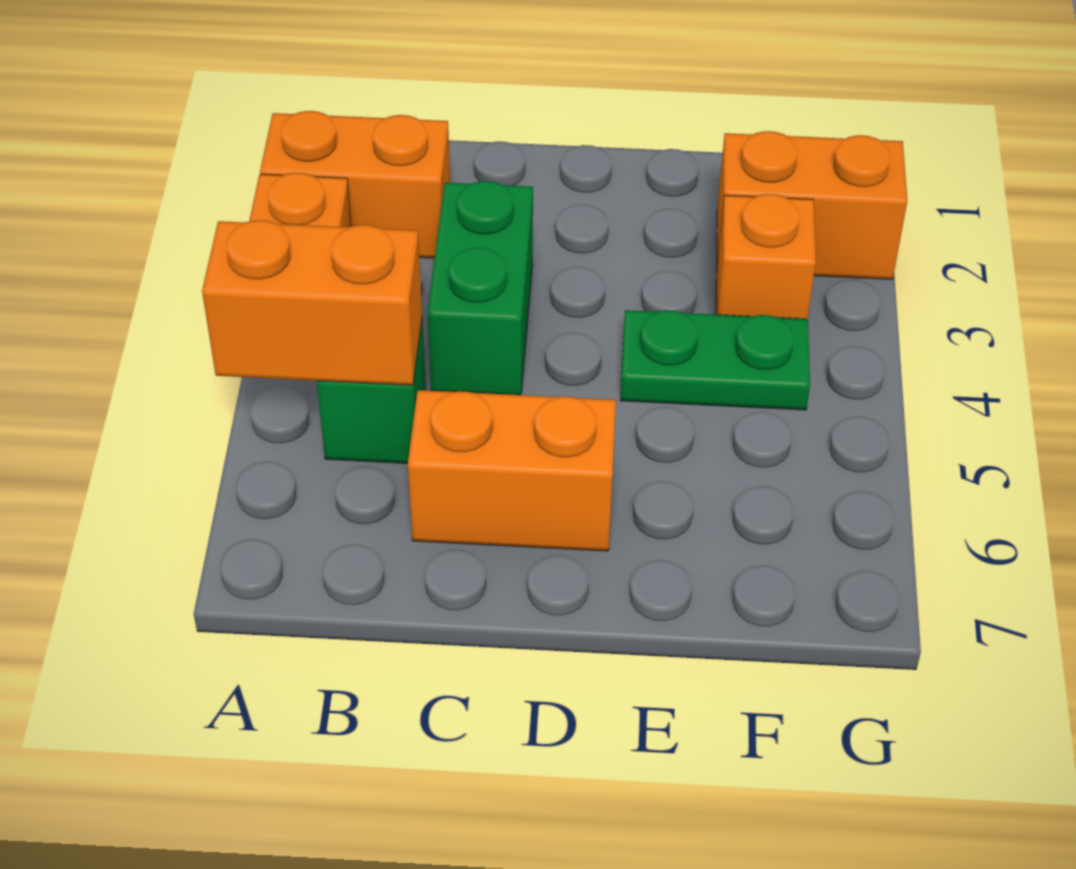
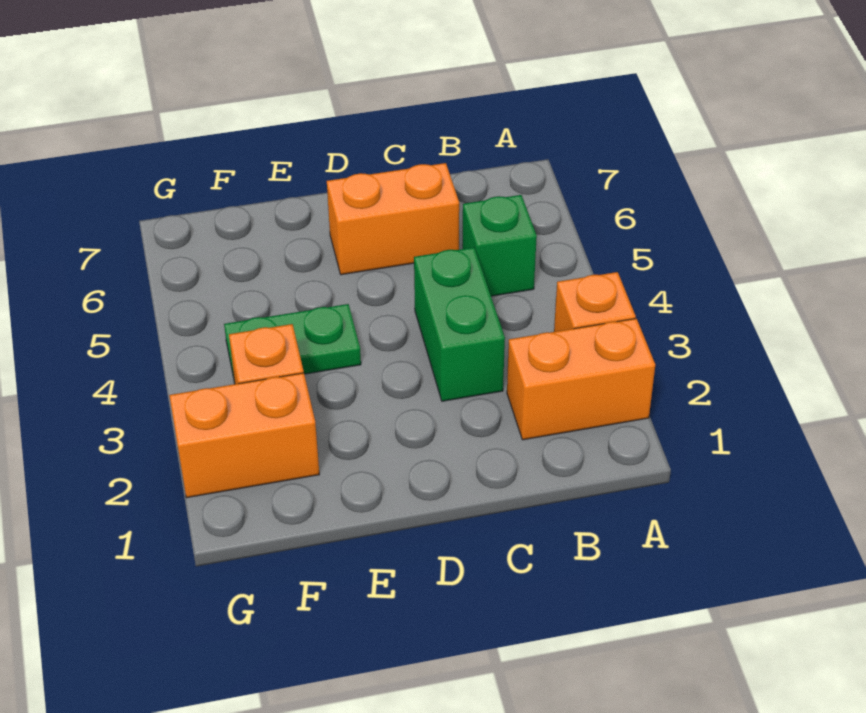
orange brick A5:B5 level 2 -> none

